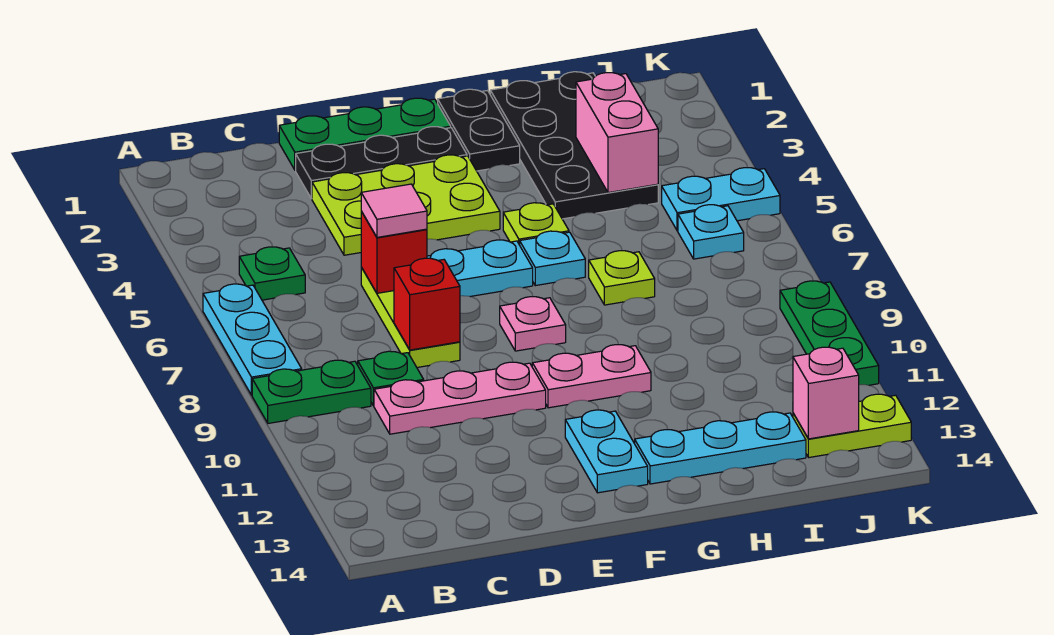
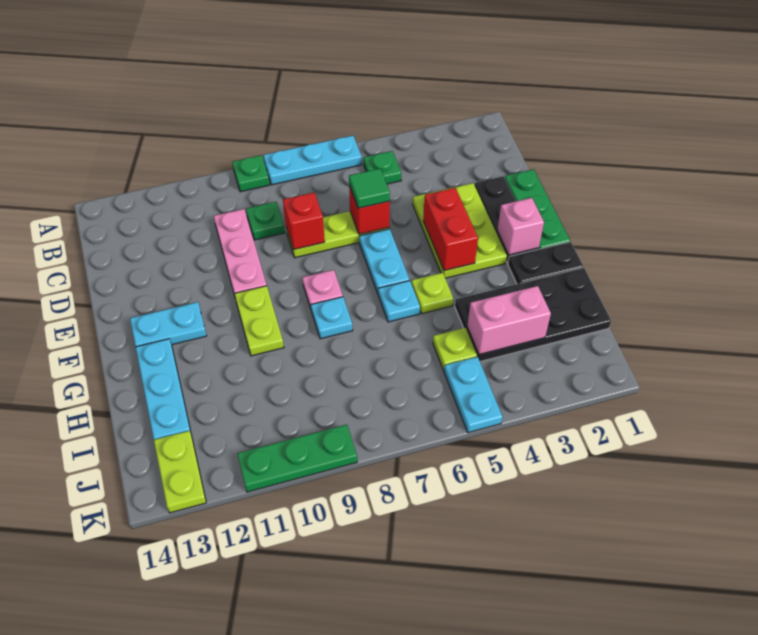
green plate A9:B9 level 1 -> green plate A9 level 1
pink tile D6 level 3 -> green tile D6 level 3
none -> red brick E4:F4 level 2
pink plate F10:G10 level 1 -> lime plate F10:G10 level 1
lime plate H7 level 1 -> lime plate I5 level 1
cyan plate J6 level 1 -> cyan plate G8 level 1
pink brick J13 level 2 -> pink brick F2 level 2

